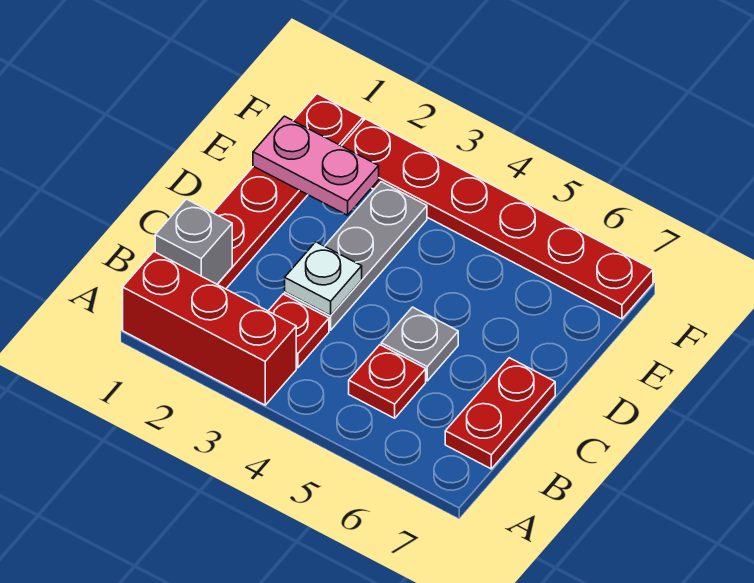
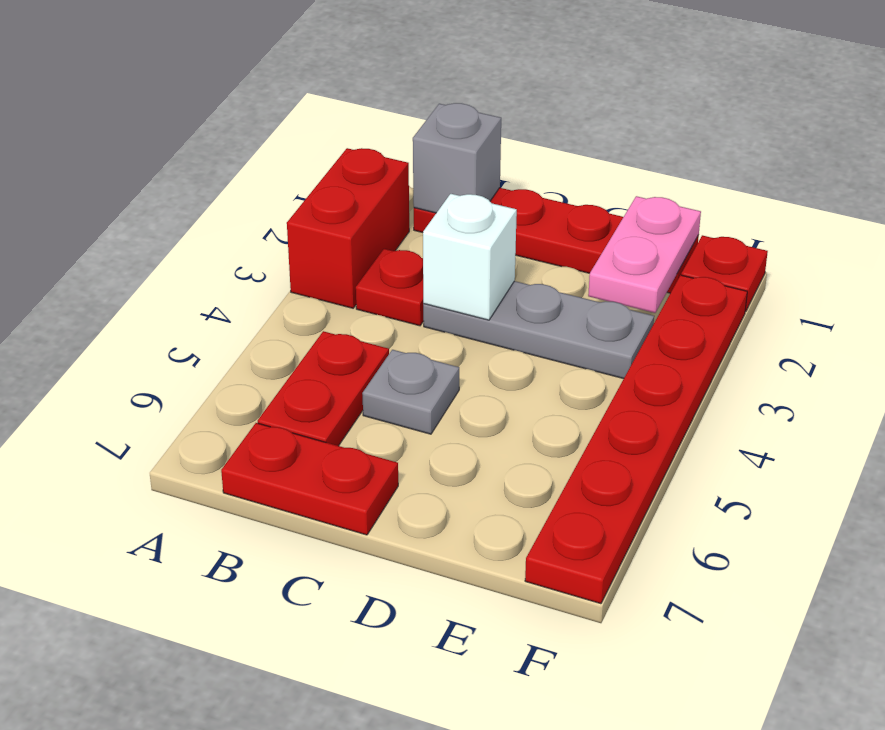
red brick A1:A3 level 1 -> red brick A2:A3 level 1
red plate B5 level 1 -> red plate B5:B6 level 1
white plate C3 level 2 -> white brick C3 level 2

